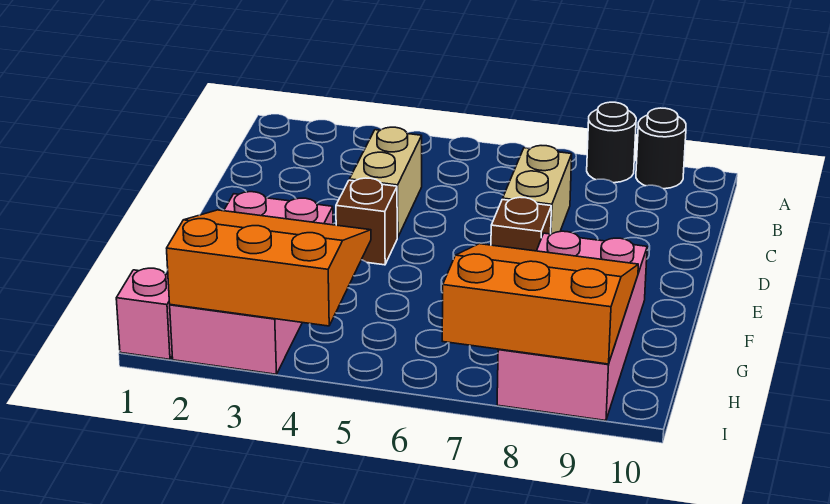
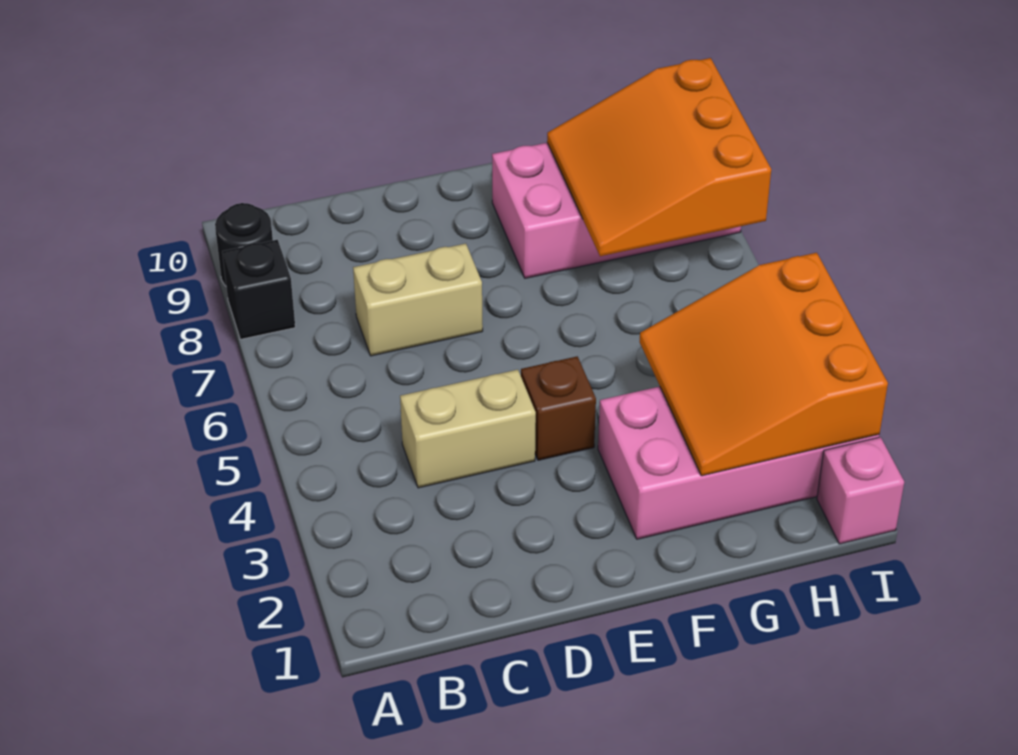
black round brick A8 level 1 -> black brick A8 level 1
brown brick E7 level 1 -> none

